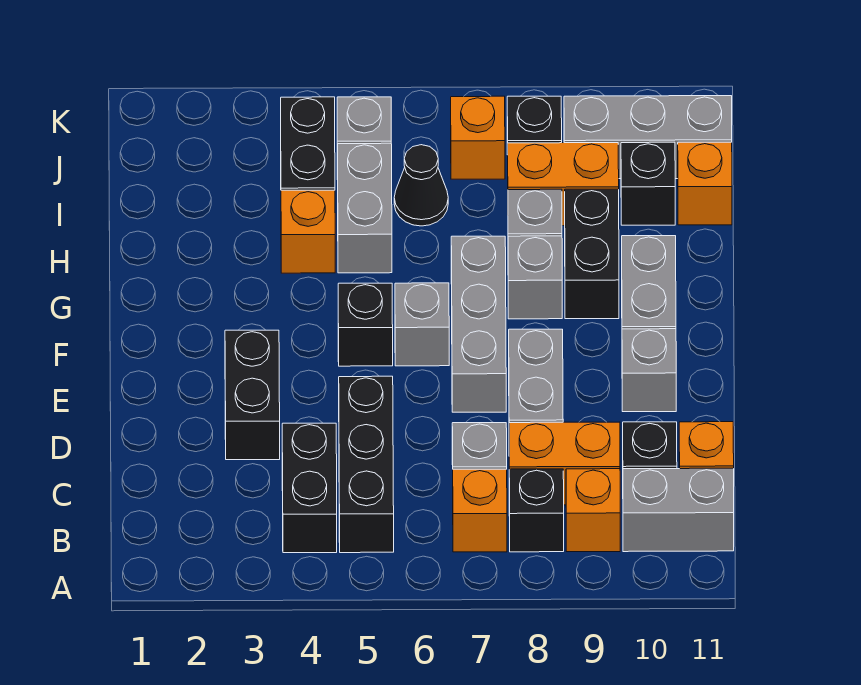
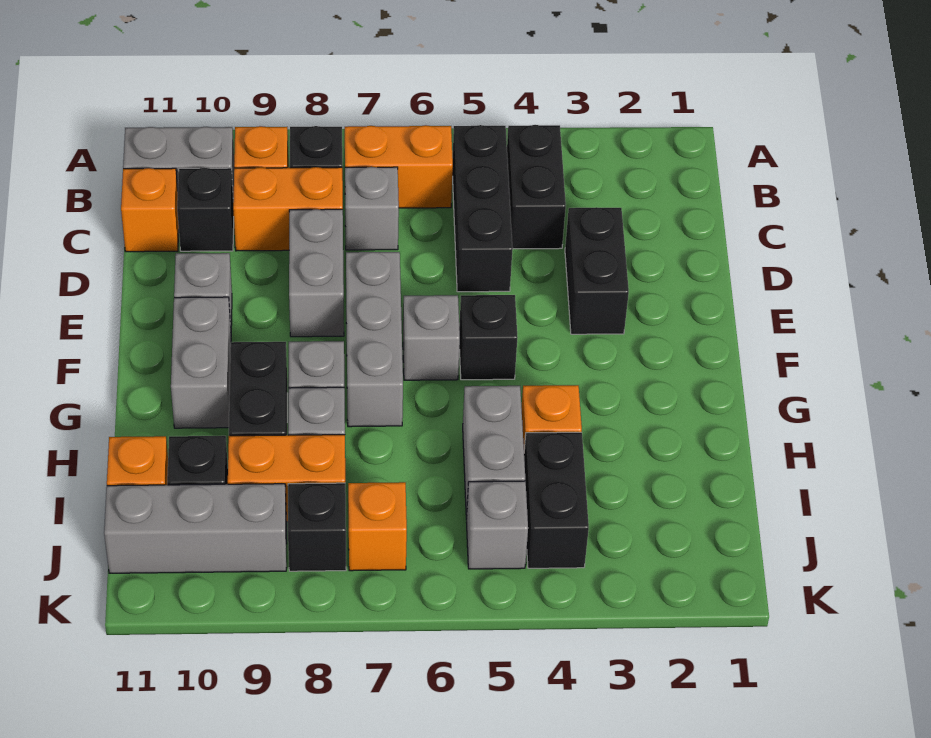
orange brick B7 level 1 -> orange brick B6:B7 level 1
black cone I6 level 1 -> none

